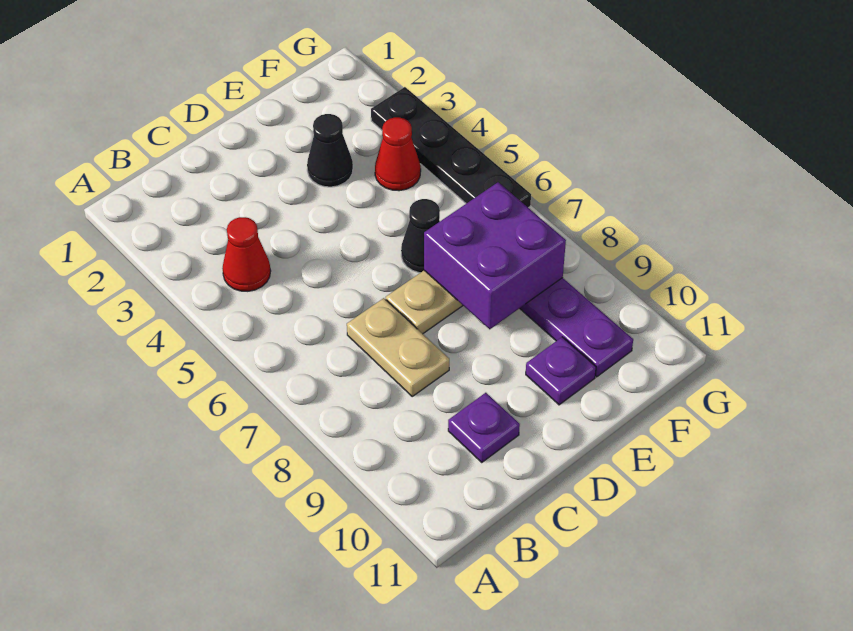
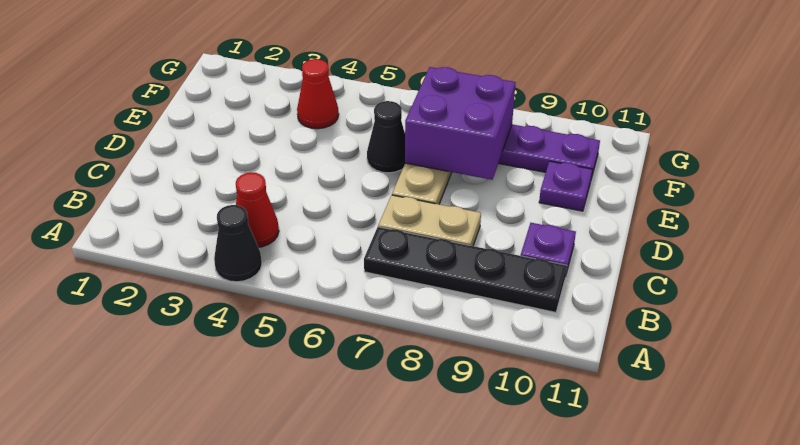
black cone E3 level 1 -> black cone A4 level 1
black plate G3:G6 level 1 -> black plate B7:B10 level 1

